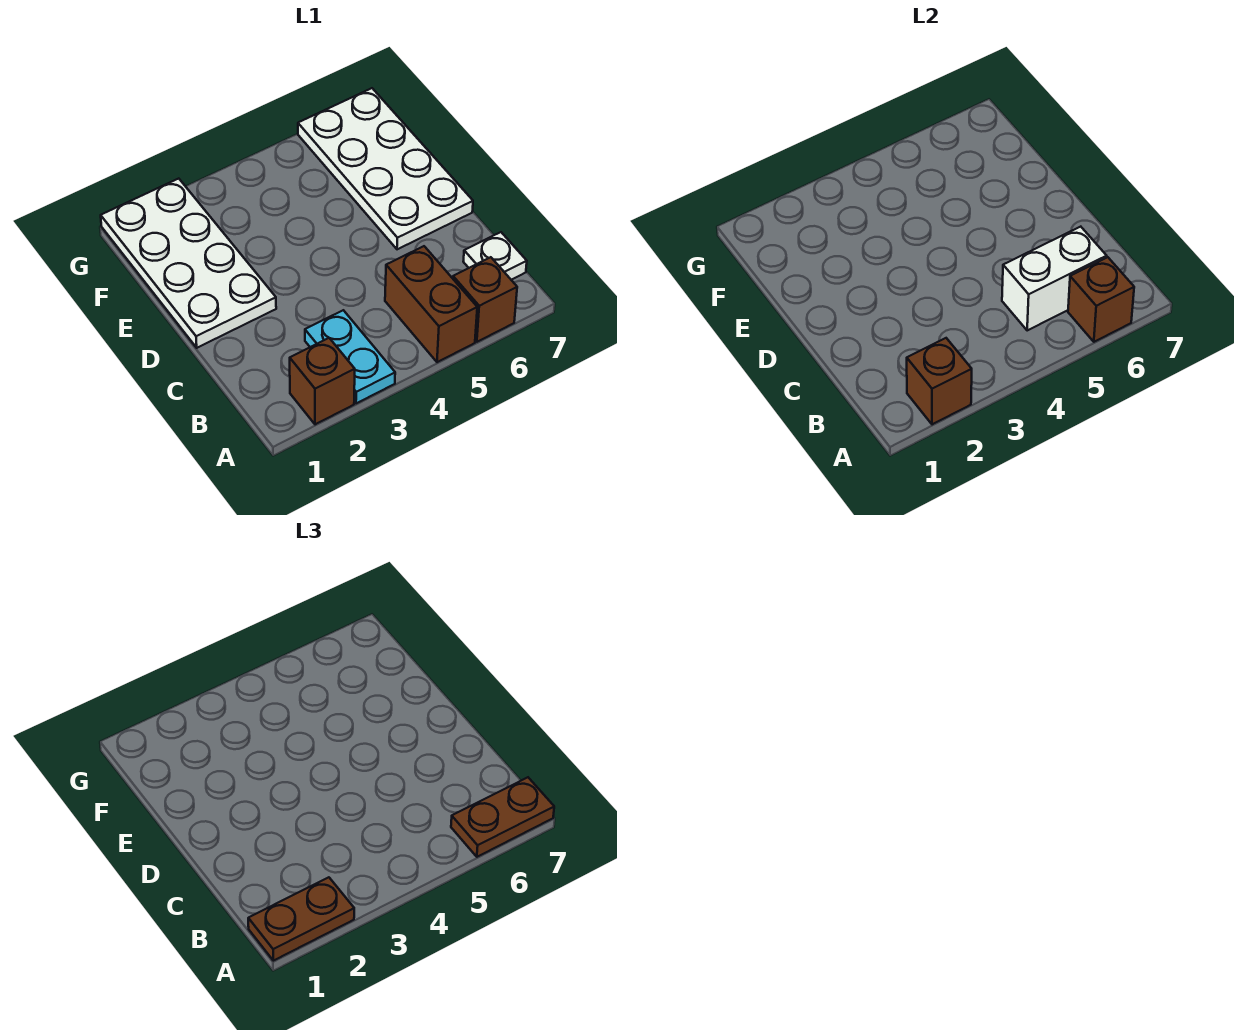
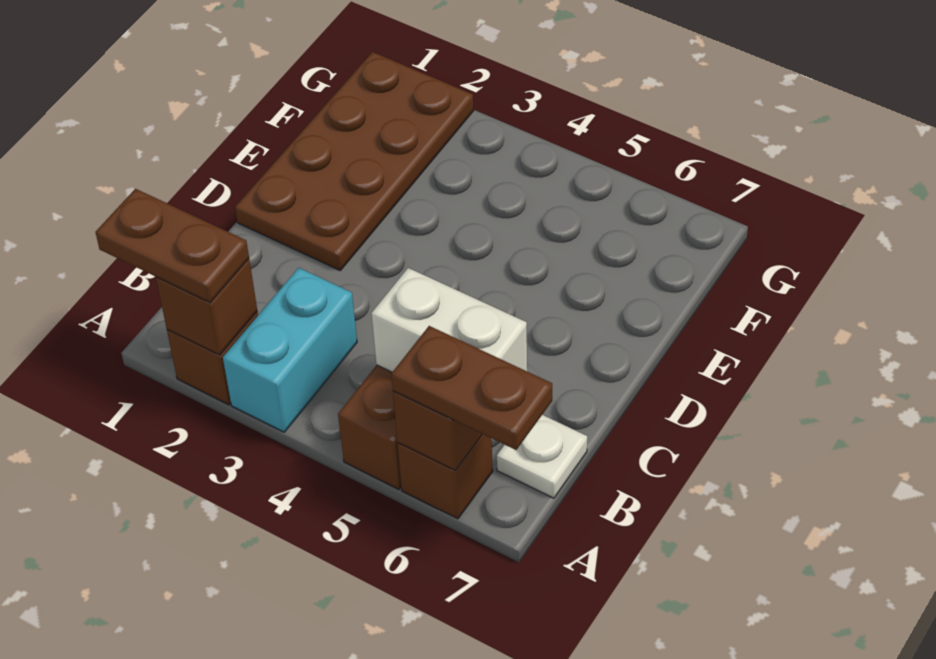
cyan plate A3:B3 level 1 -> cyan brick A3:B3 level 1
white plate D1:G2 level 1 -> brown plate D1:G2 level 1
white plate D6:G7 level 1 -> none

